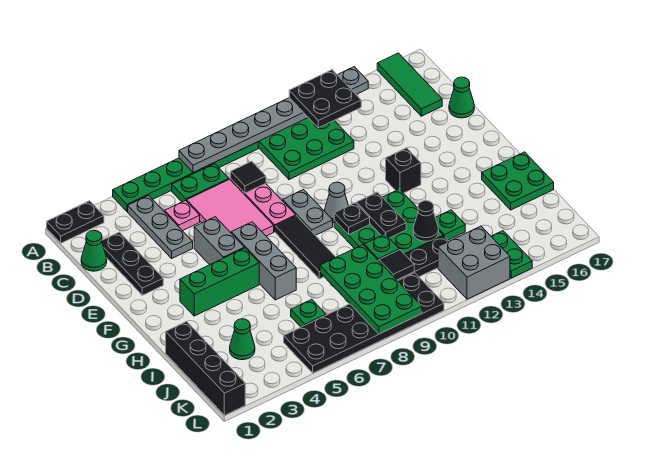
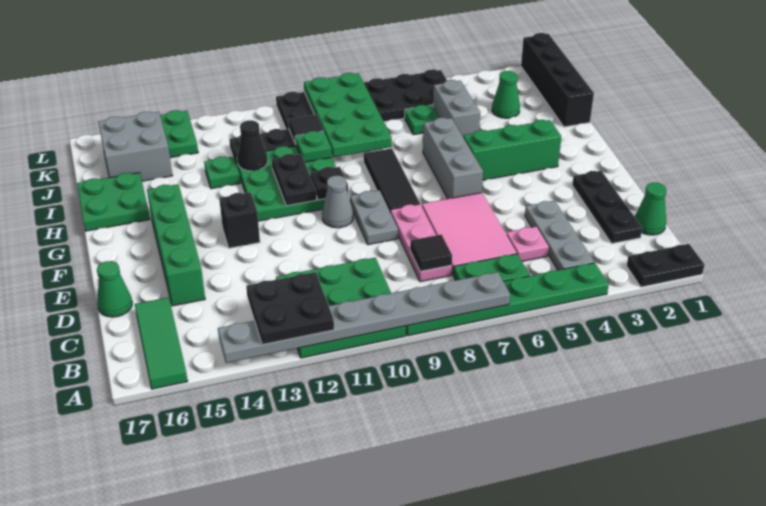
none -> green brick D15:G15 level 1
grey brick E5:F5 level 1 -> grey brick I5:J5 level 1
grey brick K12:L13 level 1 -> grey brick J15:K16 level 1

